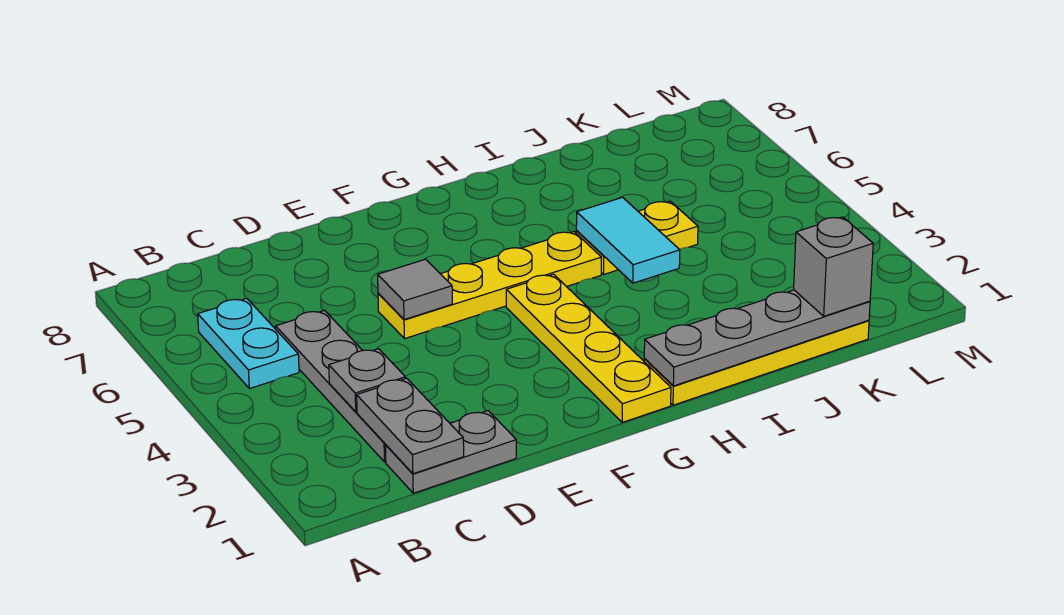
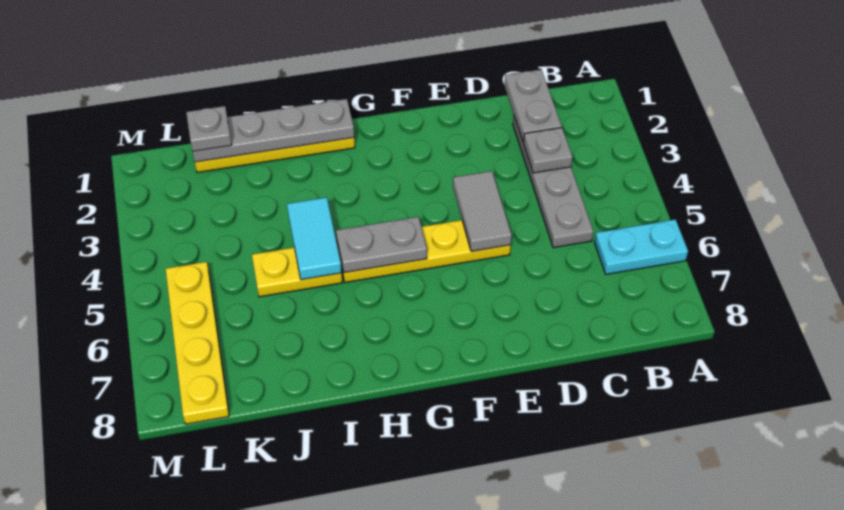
cyan plate B5:B6 level 1 -> cyan plate A6:B6 level 1
grey plate C1:D1 level 1 -> grey plate G5:H5 level 2
grey tile E5 level 2 -> grey tile E4:E5 level 2
yellow plate G1:G4 level 1 -> yellow plate L5:L8 level 1
grey brick K1 level 3 -> grey plate K1 level 3

